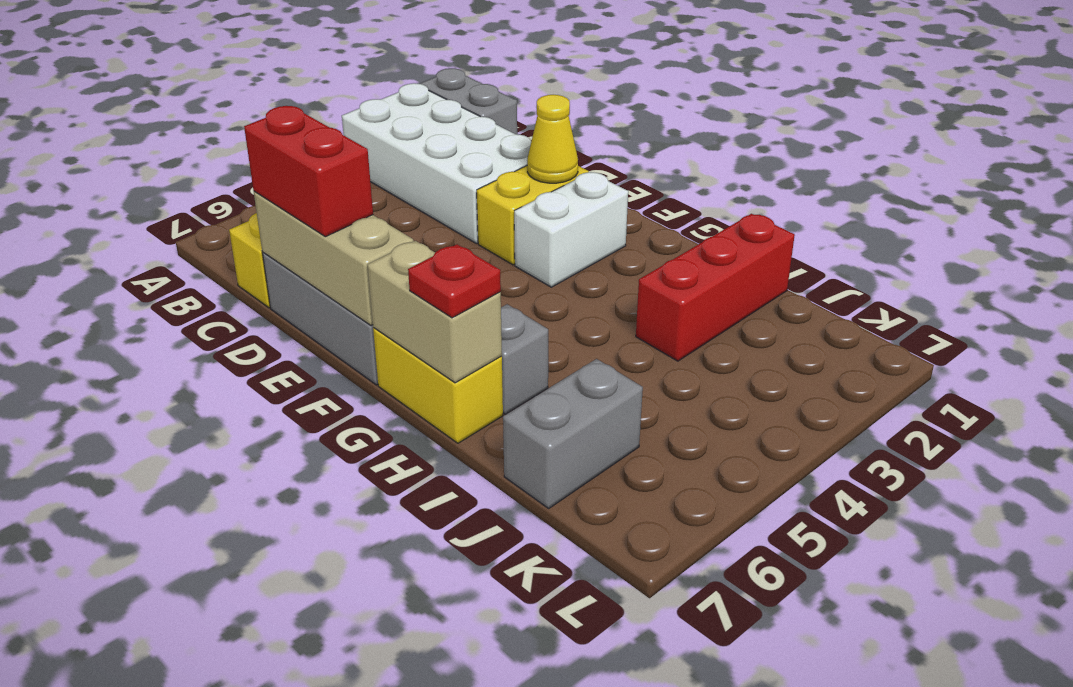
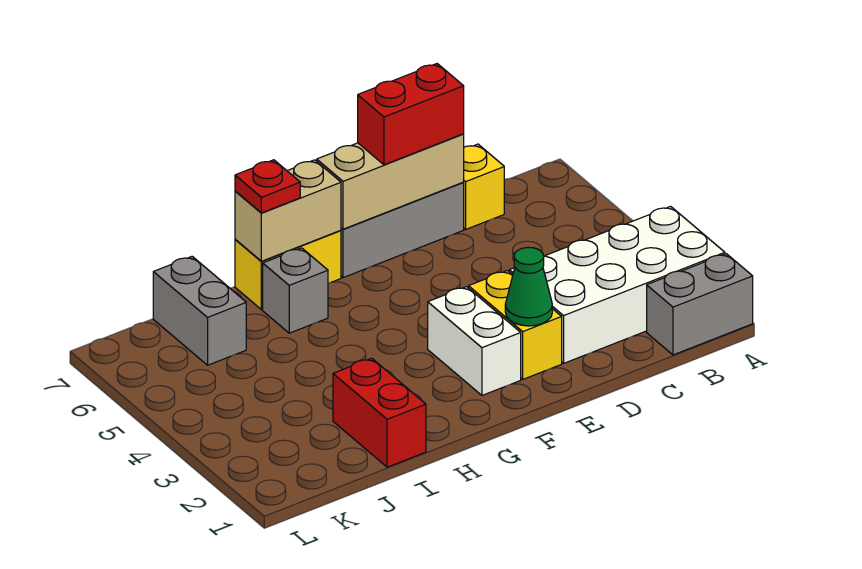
yellow cone E2 level 2 -> green cone E2 level 2
red brick I1:I3 level 1 -> red brick I1:I2 level 1

